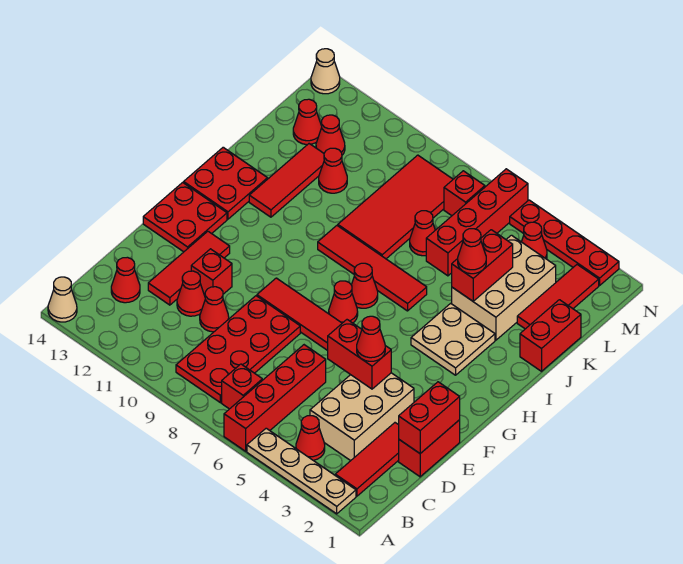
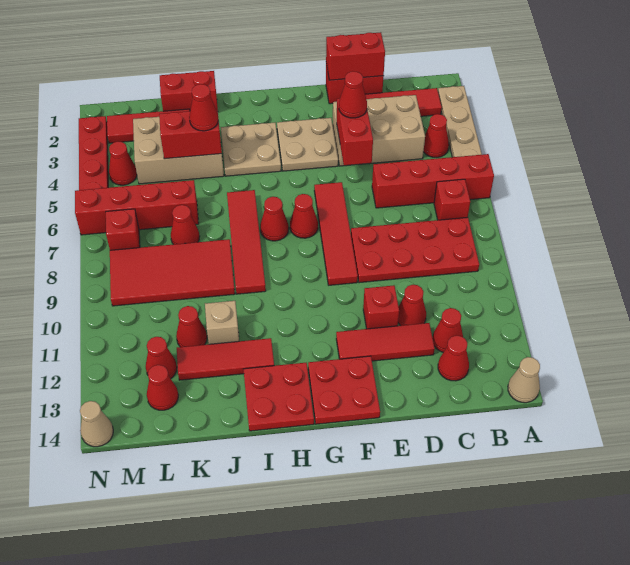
red cone D10 level 1 -> red cone C12 level 1
none -> tan plate F3:G4 level 1
none -> tan brick J11 level 1

